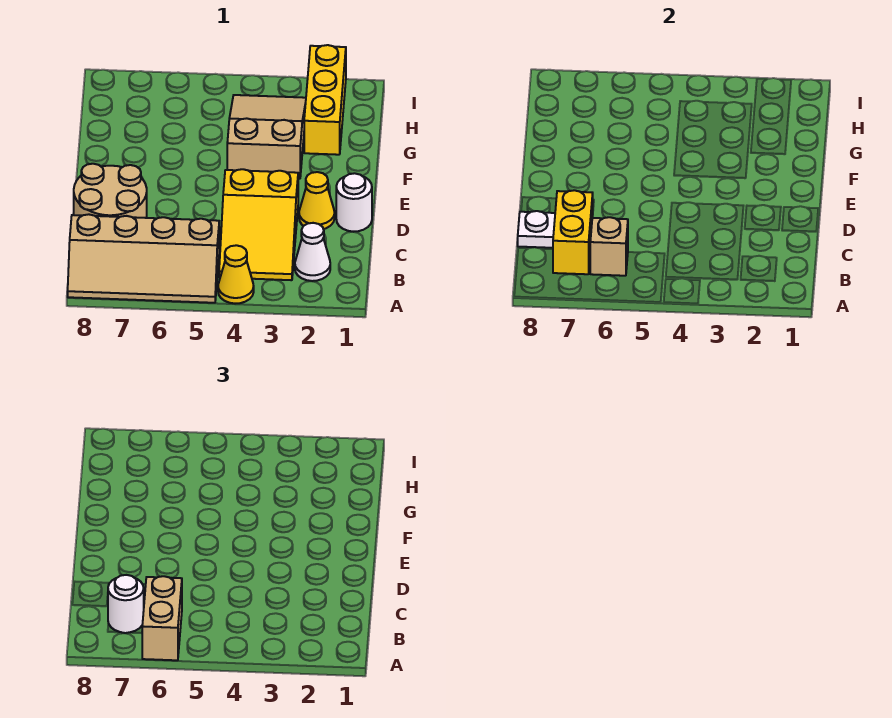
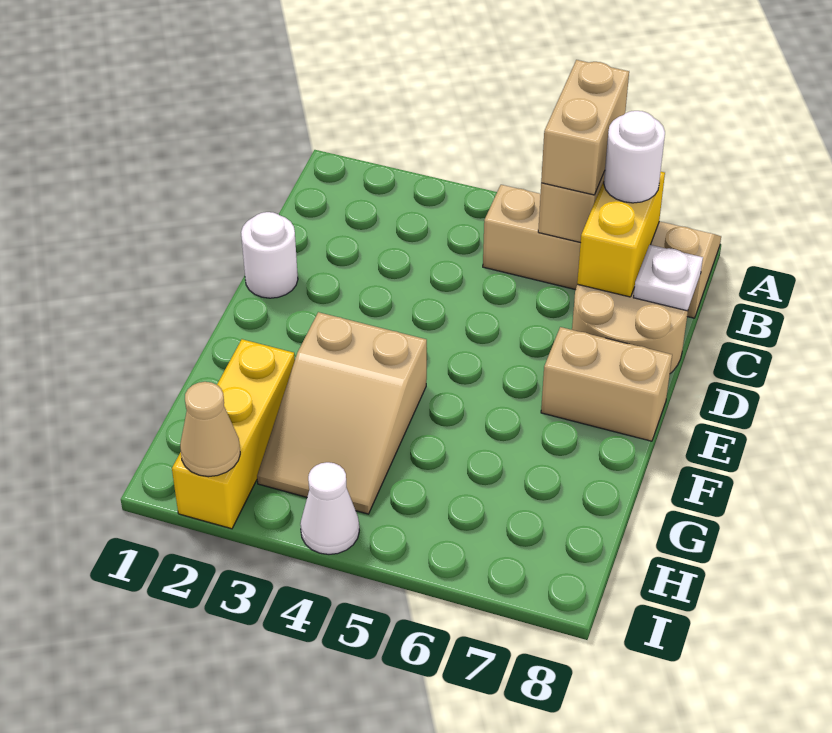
yellow cone A4 level 1 -> none
white cone B2 level 1 -> white cone I4 level 1
yellow slope B3:D4 level 1 top D -> none
yellow cone D2 level 1 -> none
none -> tan brick E7:E8 level 1
none -> tan cone I2 level 2

